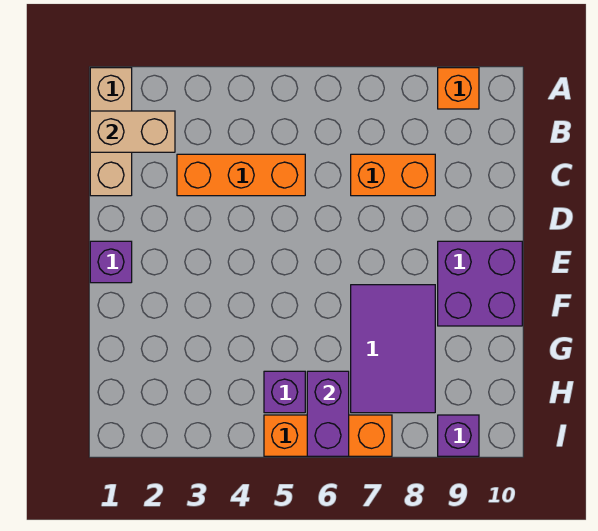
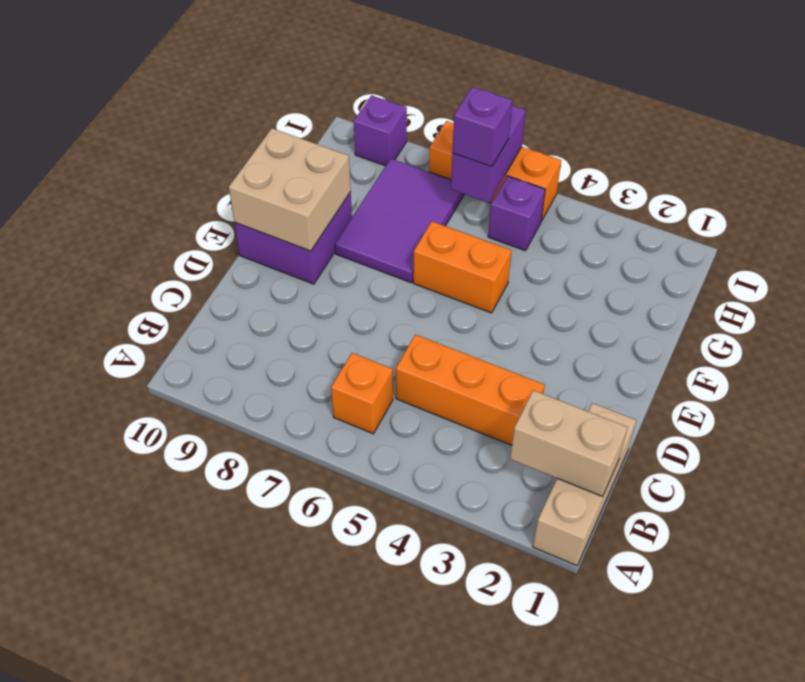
orange brick A9 level 1 -> orange brick B6 level 1
orange brick C7:C8 level 1 -> orange brick F5:F6 level 1
purple brick E1 level 1 -> purple brick H6 level 3
none -> tan brick E9:F10 level 2

